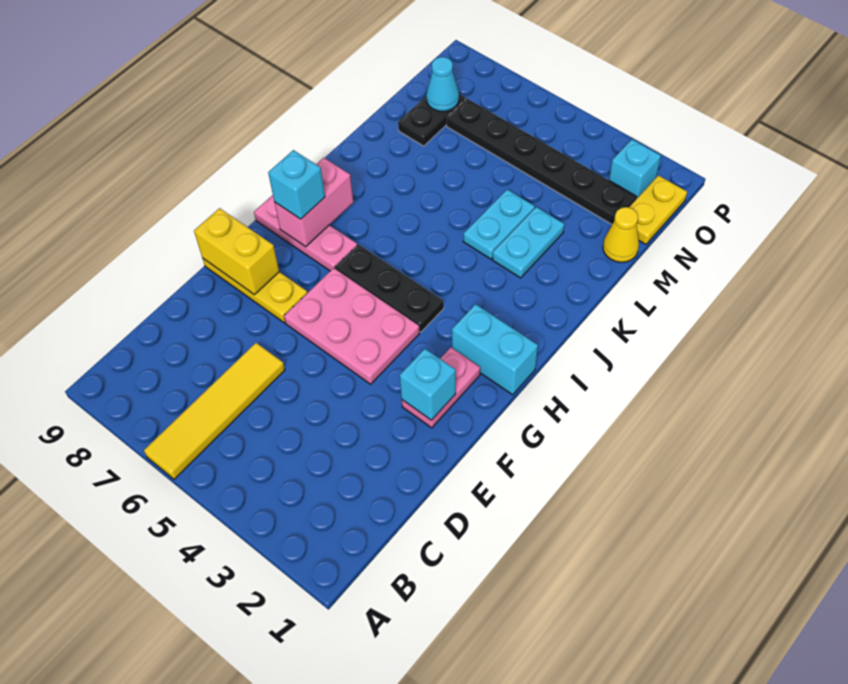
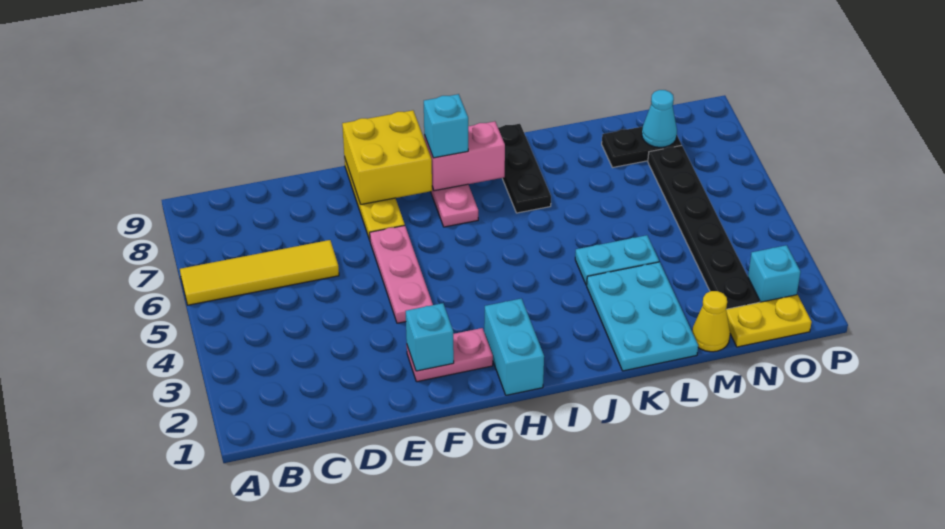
pink plate F4:G6 level 1 -> pink plate F4:F6 level 1
yellow brick F8:F9 level 2 -> yellow brick F8:G9 level 2
black plate H4:H6 level 1 -> black plate J7:J9 level 1
cyan plate K3:L3 level 1 -> cyan plate K1:L3 level 1

